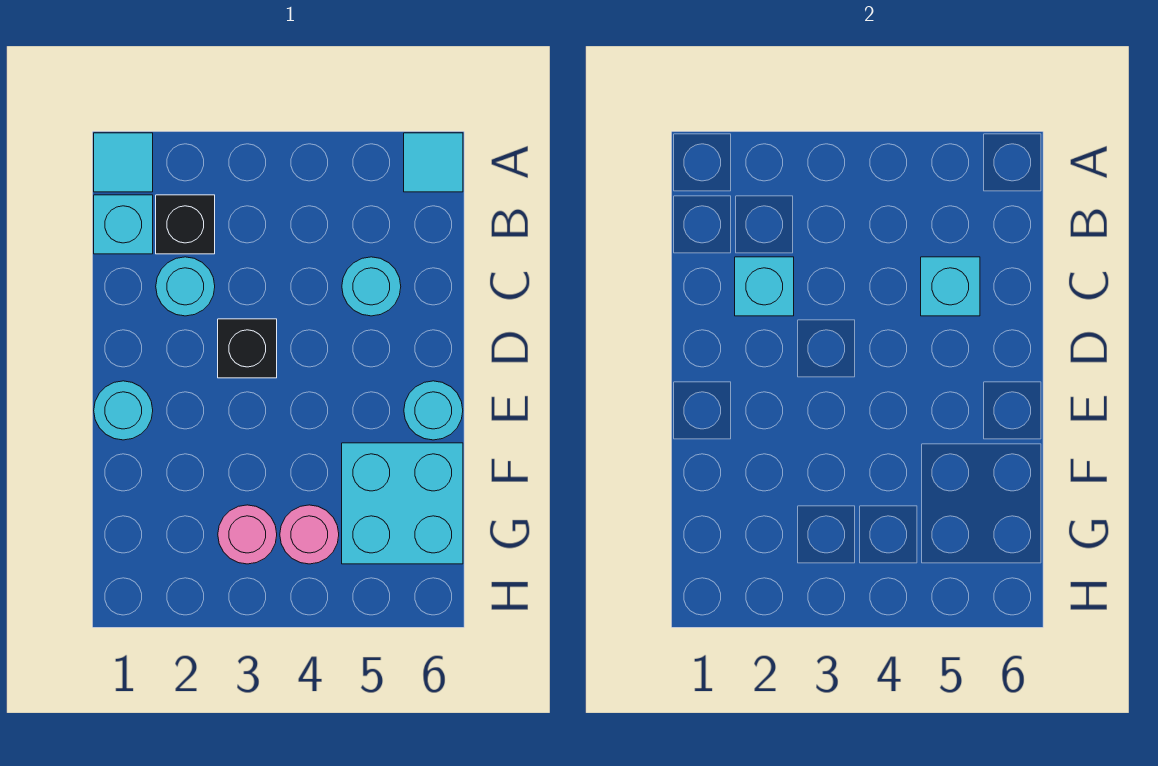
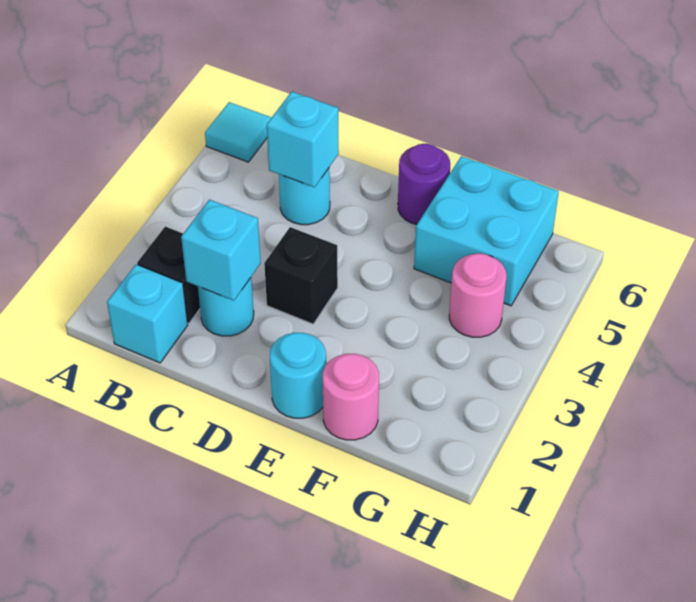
cyan tile A1 level 1 -> none
cyan round brick E6 level 1 -> purple round brick E6 level 1
pink round brick G3 level 1 -> pink round brick F1 level 1

